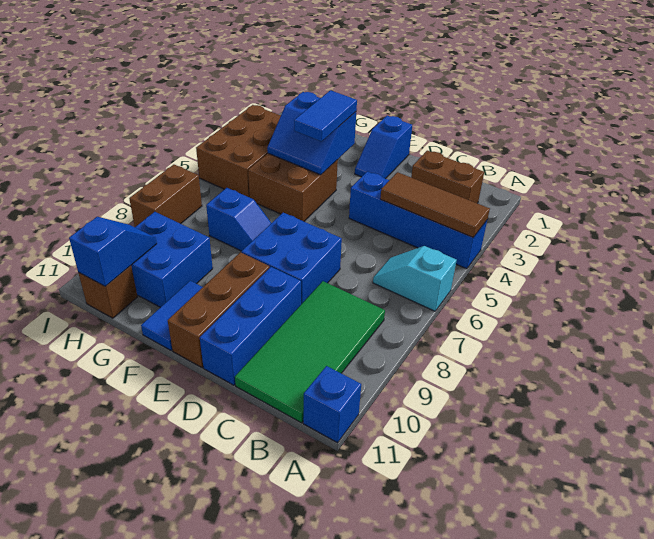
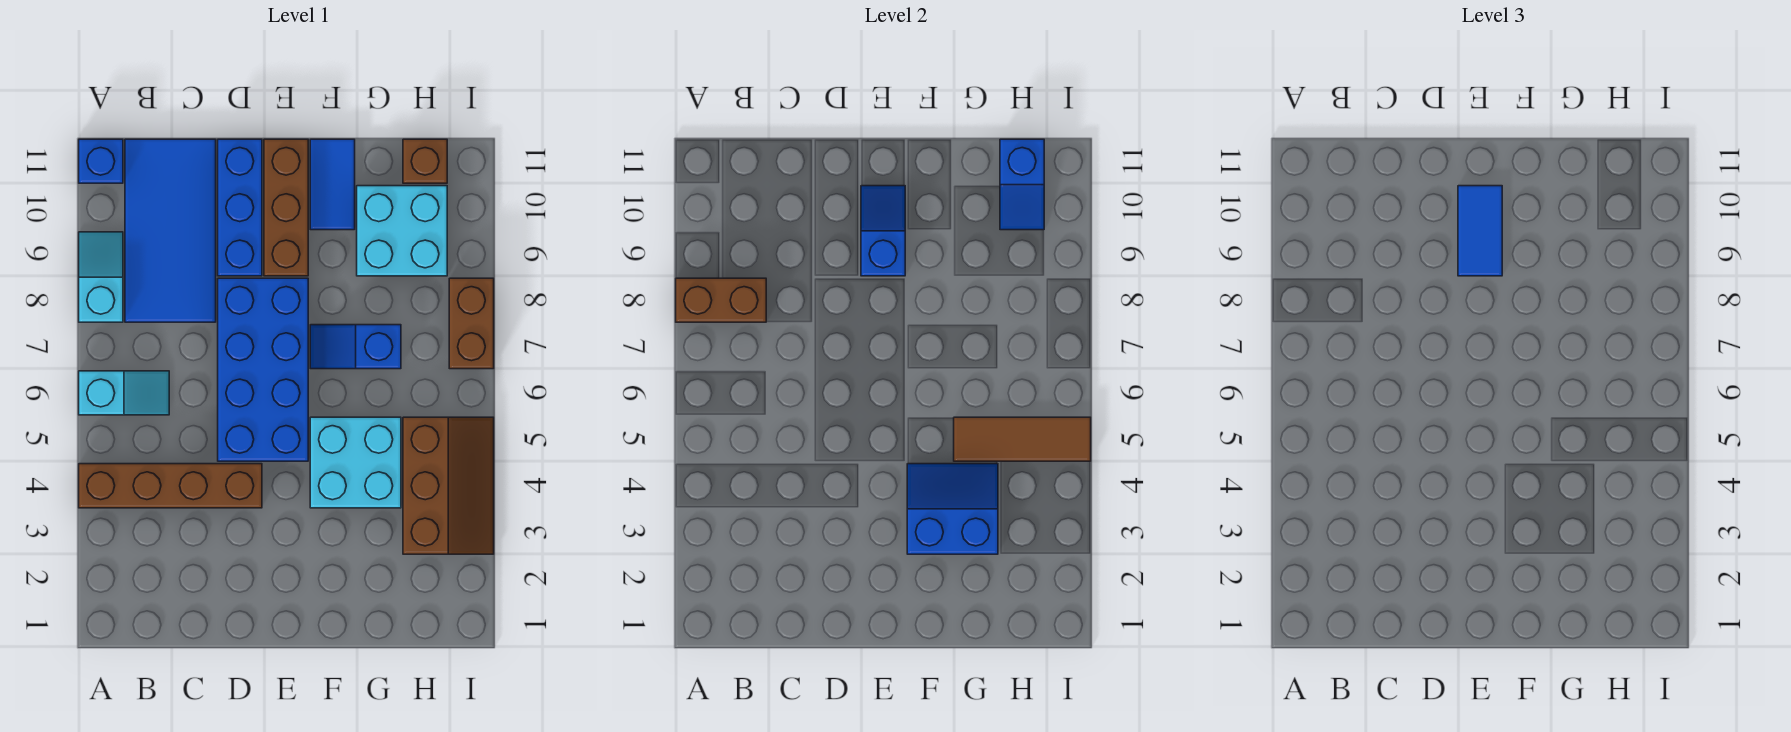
blue brick A4:D4 level 1 -> brown brick A4:D4 level 1
brown tile A4:C4 level 2 -> brown tile G5:I5 level 2
none -> cyan slope A8:A9 level 1 top 8
brown brick B2:C2 level 1 -> brown brick A8:B8 level 2
green tile B8:C11 level 1 -> blue tile B8:C11 level 1
blue brick D7:E8 level 1 -> blue brick D5:E8 level 1
blue slope E1:E2 level 1 top 1 -> blue slope E9:E10 level 2 top 9
blue tile F3:F4 level 3 -> blue tile E9:E10 level 3
brown brick F4:G5 level 1 -> cyan brick F4:G5 level 1
blue brick G9:H10 level 1 -> cyan brick G9:H10 level 1
brown brick H3:I5 level 1 -> brown slope H3:I5 level 1 top H

